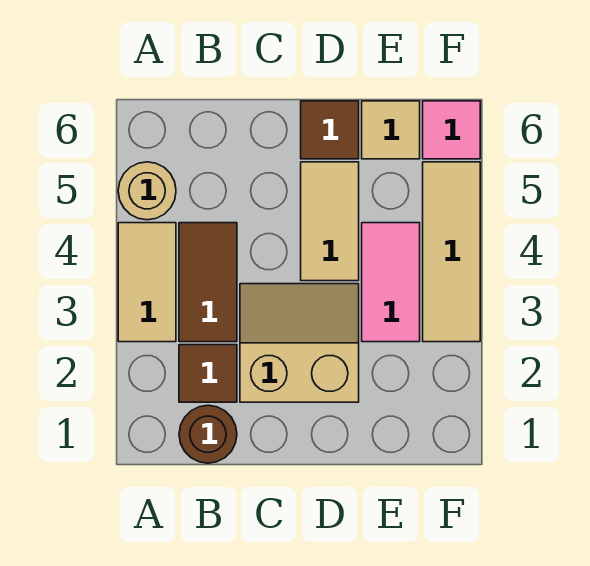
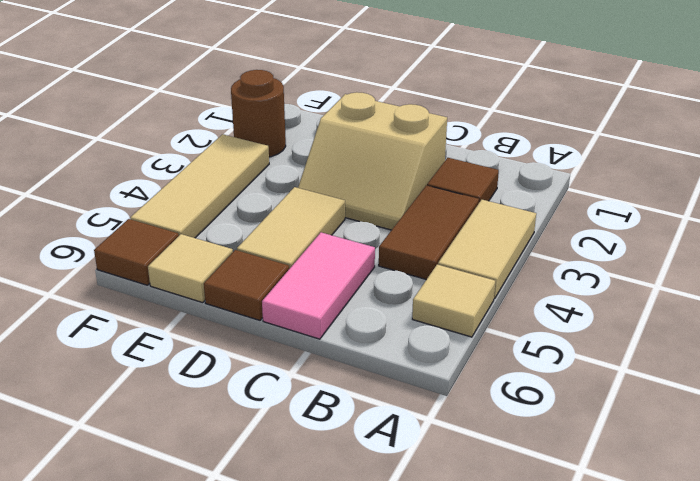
tan round brick A5 level 1 -> tan tile A5 level 1
brown round brick B1 level 1 -> brown round brick F2 level 1
pink tile E3:E4 level 1 -> pink tile C5:C6 level 1
pink tile F6 level 1 -> brown tile F6 level 1

